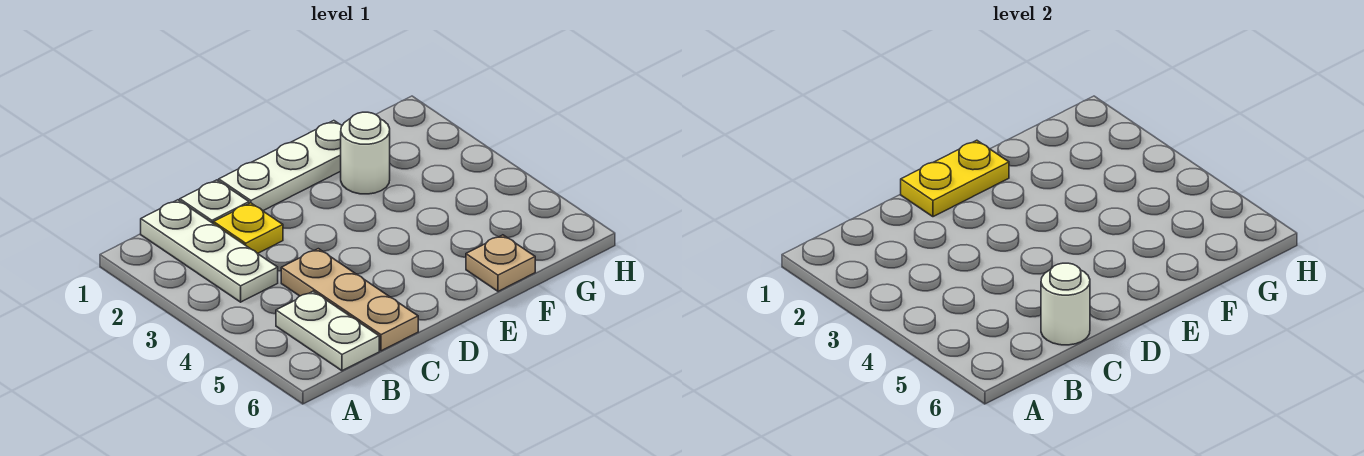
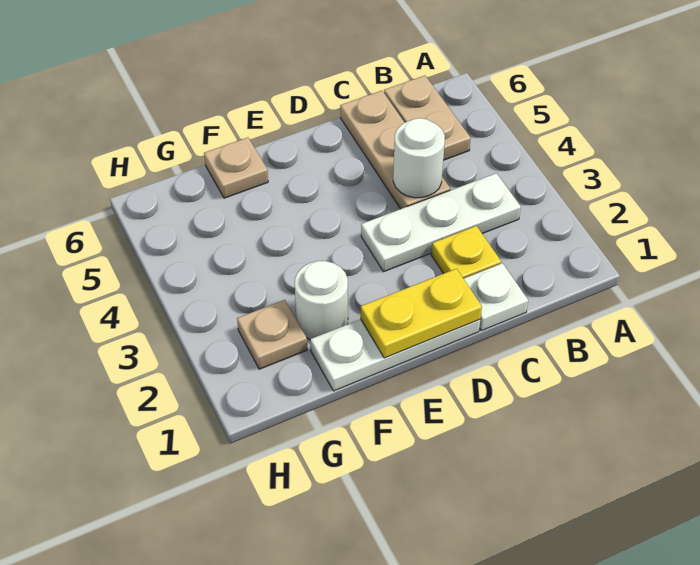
white plate B1:B3 level 1 -> white plate B3:D3 level 1
white plate B5:B6 level 1 -> tan plate B5:B6 level 1
white round brick C6 level 2 -> white round brick C4 level 2
none -> tan plate G2 level 1

